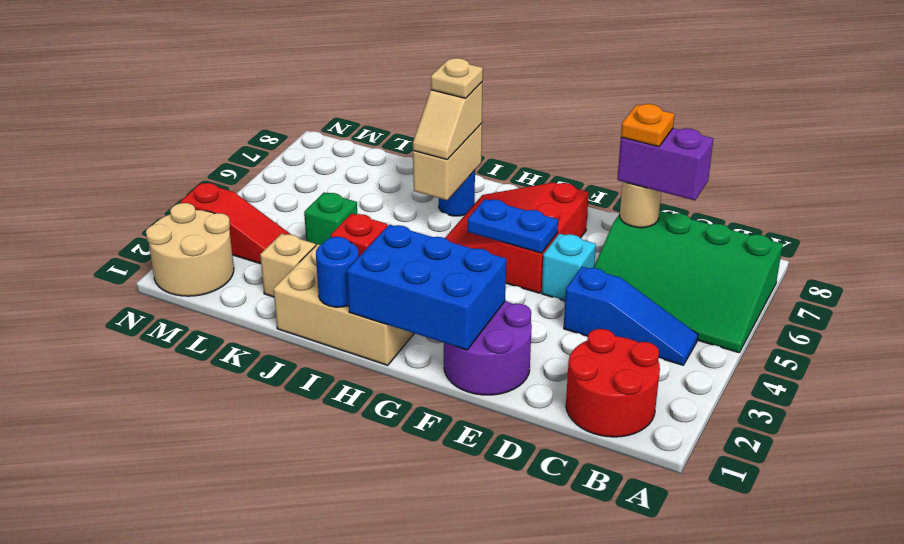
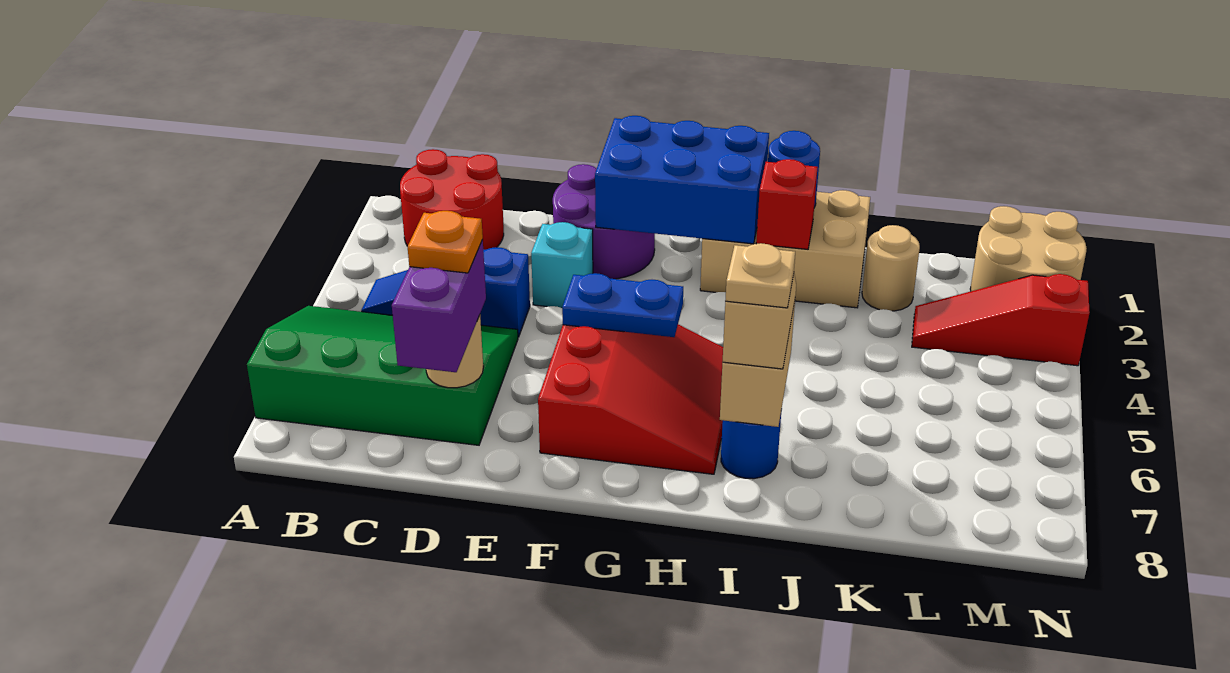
purple brick C7:D7 level 3 -> purple brick D7:D8 level 3
cyan brick E5 level 1 -> cyan brick E3 level 1
tan brick K2 level 1 -> tan round brick K2 level 1
green brick K4 level 1 -> none

